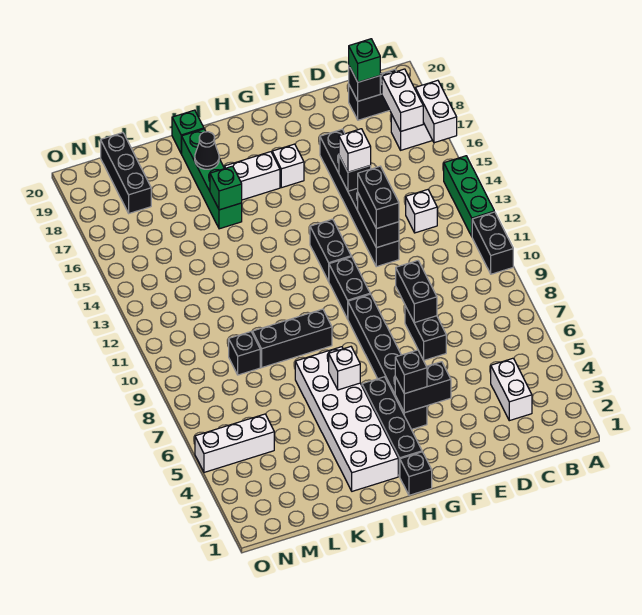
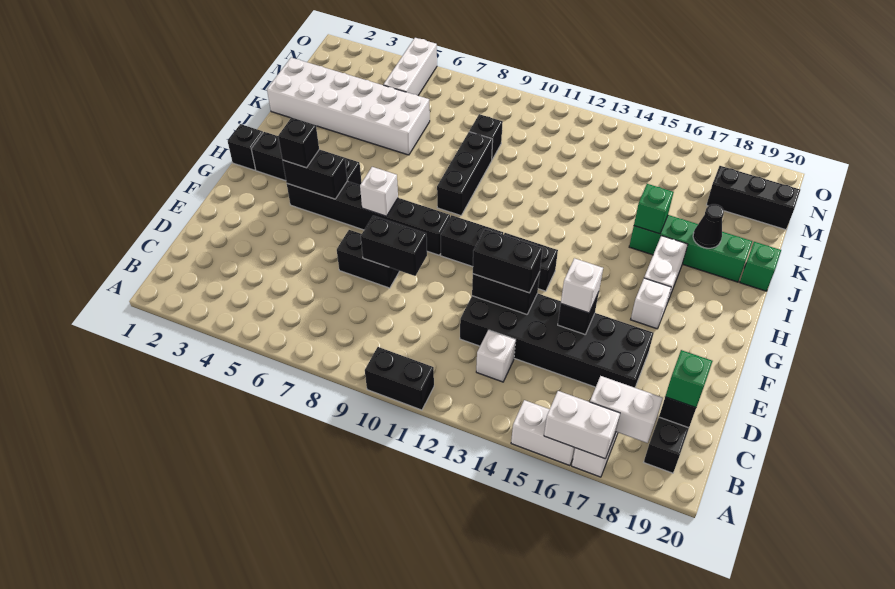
green brick A12:A14 level 1 -> none
white brick C3:C4 level 1 -> white brick A15:A16 level 1
black brick E12:E17 level 1 -> black brick D12:E17 level 1
black brick F4:G4 level 2 -> black brick G4:G5 level 2
white brick I2:J7 level 1 -> white brick K1:L6 level 1
white brick I6 level 2 -> white brick G7 level 2

